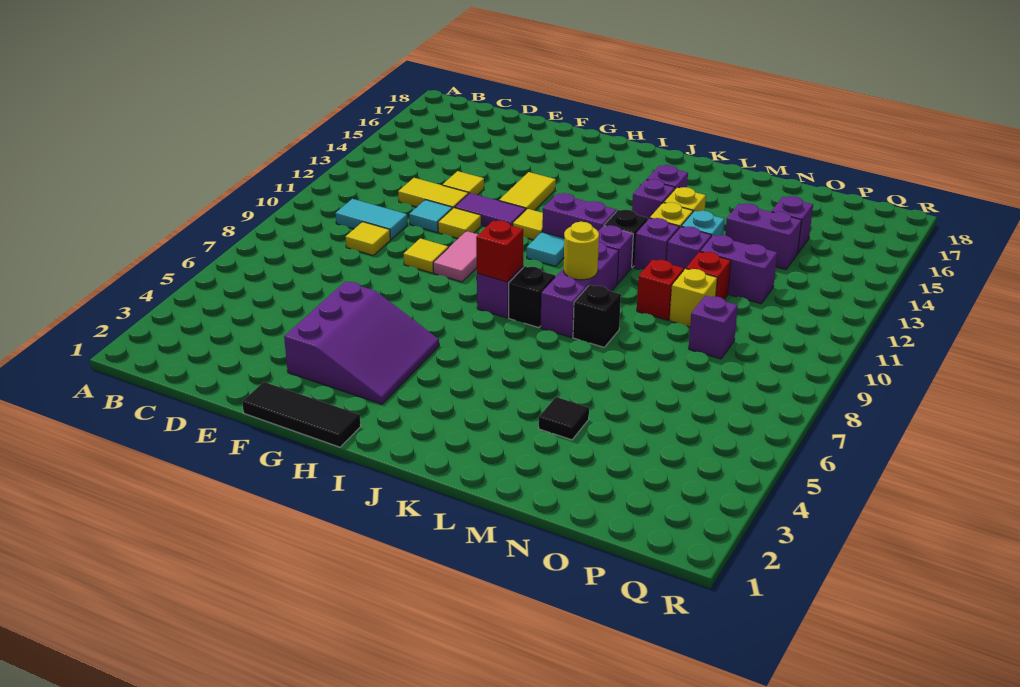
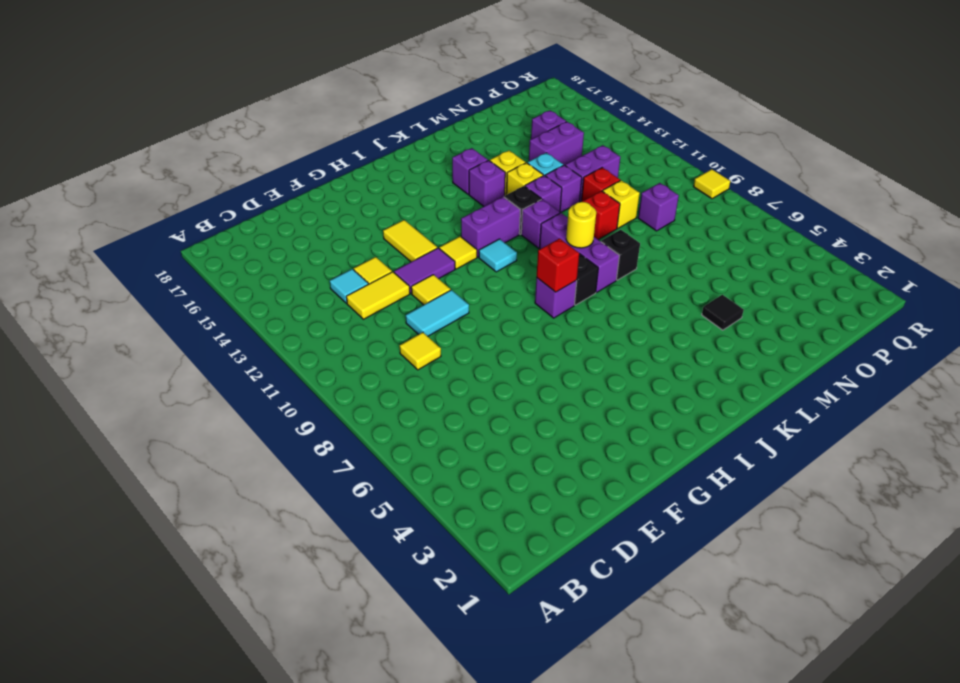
cyan tile C10:D10 level 1 -> cyan tile E10:F10 level 1
cyan tile E11 level 1 -> cyan tile D13 level 1
black tile F1:H1 level 1 -> none
purple slope F3:H5 level 1 top F -> none
yellow tile F9 level 1 -> yellow tile R9 level 1
pink tile G9:G10 level 1 -> none

